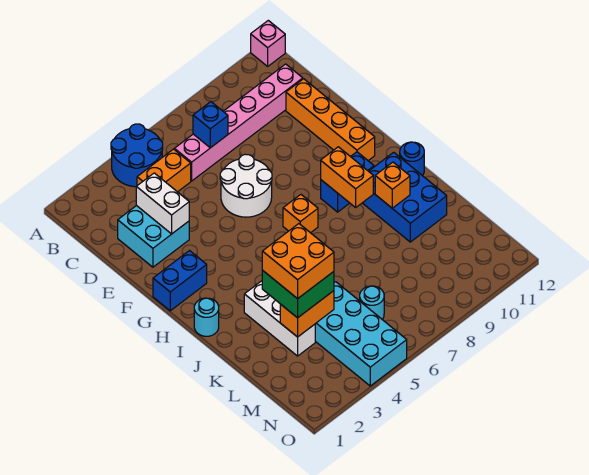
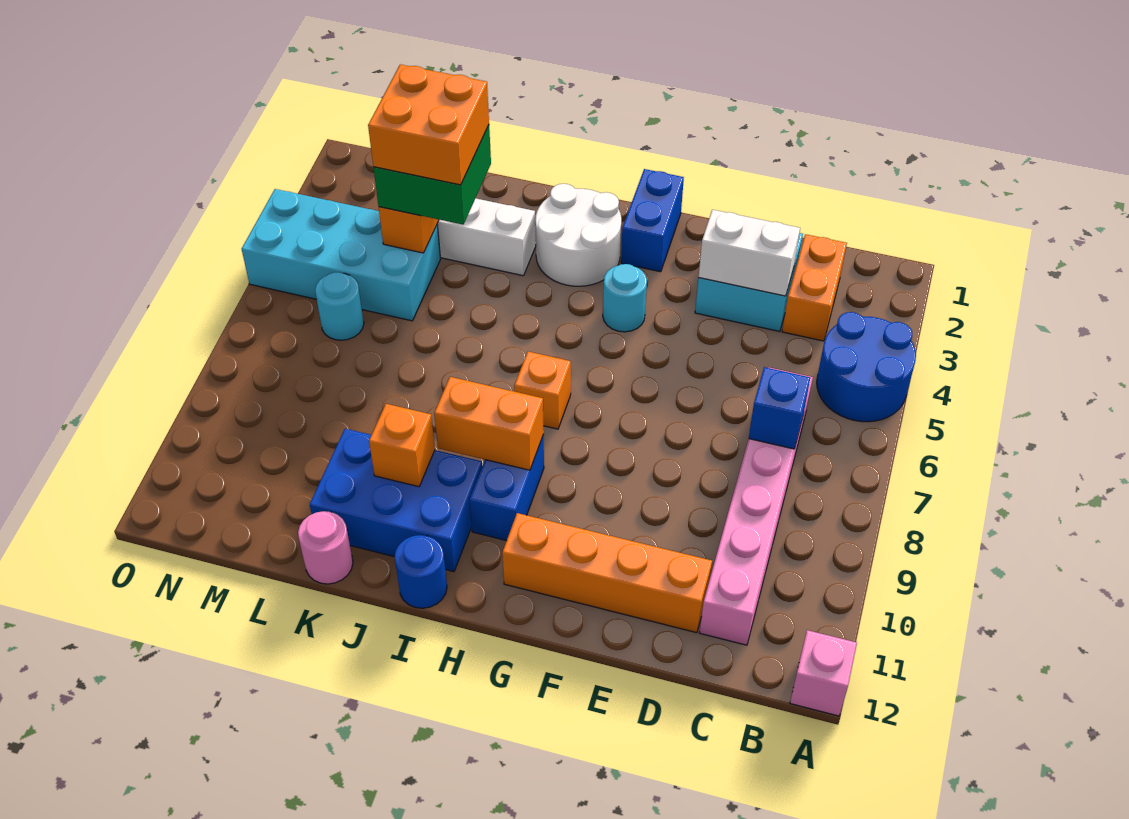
orange brick C4:C5 level 1 -> orange brick C2:C3 level 1
white round brick E6:F7 level 1 -> white round brick H2:I3 level 1
cyan round brick I1 level 1 -> cyan round brick G4 level 1
none -> pink round brick K12 level 1

